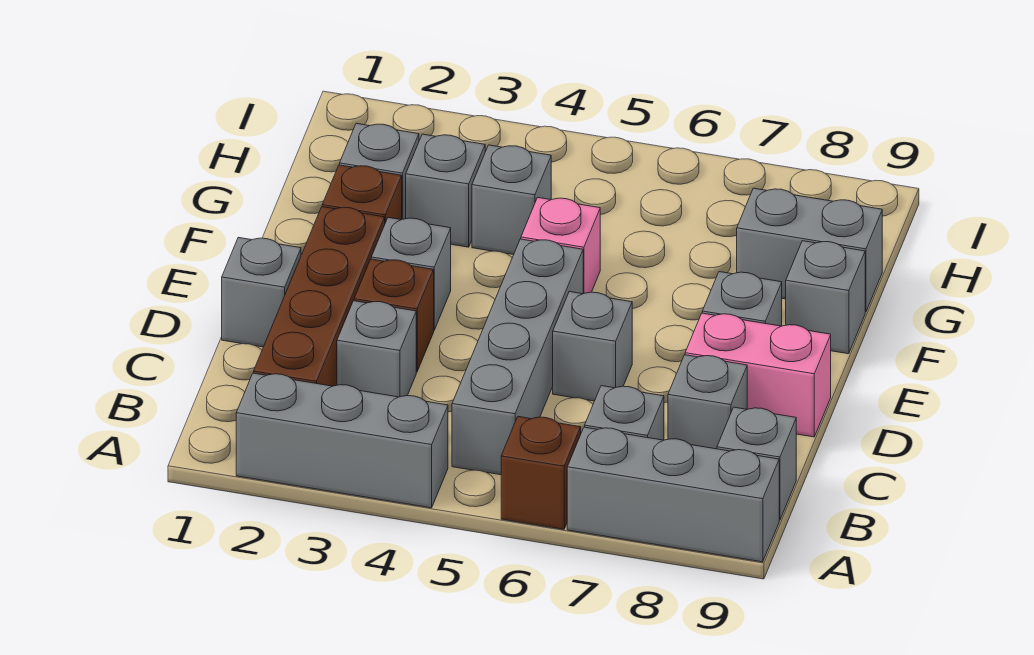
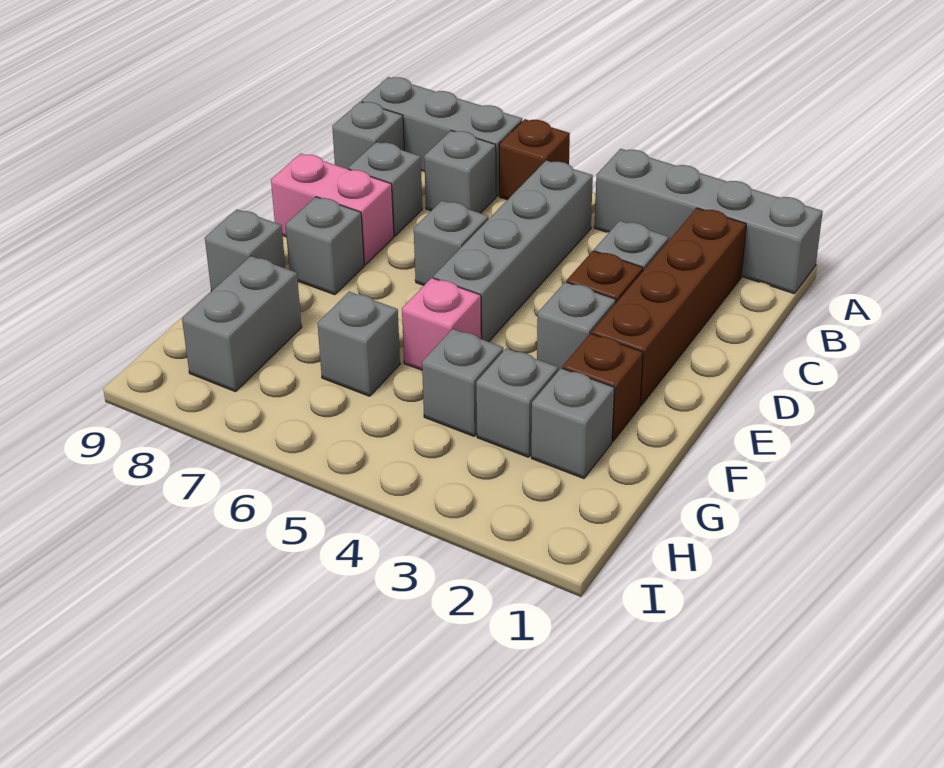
grey brick A2:A4 level 1 -> grey brick A1:A4 level 1
grey brick D1 level 1 -> grey brick G6 level 1
grey brick G8:G9 level 1 -> grey brick G8:H8 level 1

